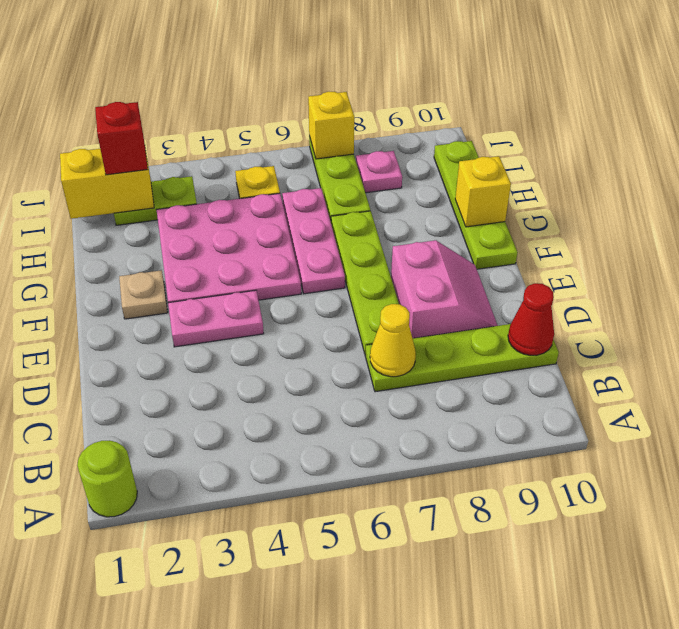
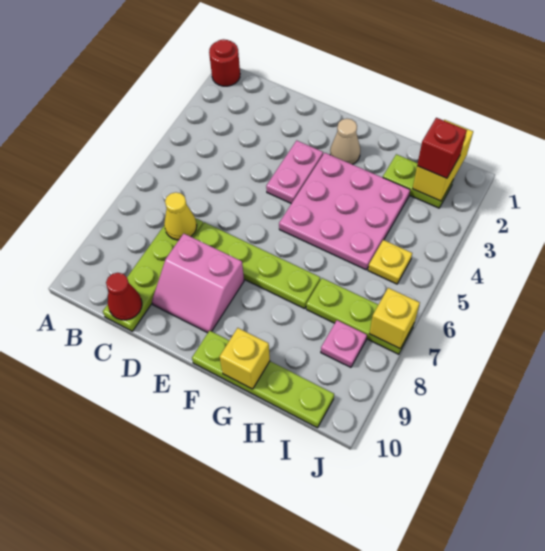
lime round brick A1 level 1 -> red round brick A1 level 1
tan plate F2 level 1 -> tan cone F2 level 1
pink plate F6:H6 level 1 -> none
lime plate I2:I3 level 1 -> lime plate H2:I2 level 1

